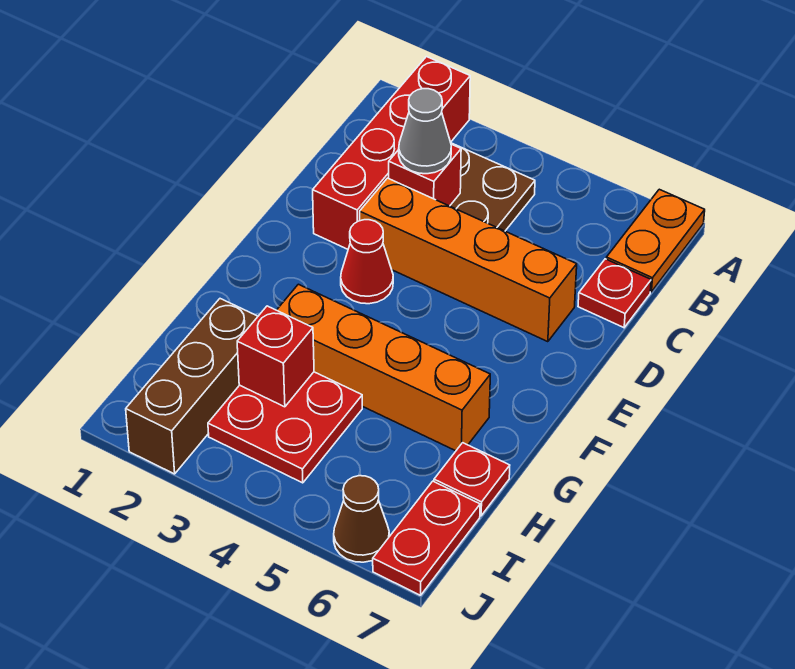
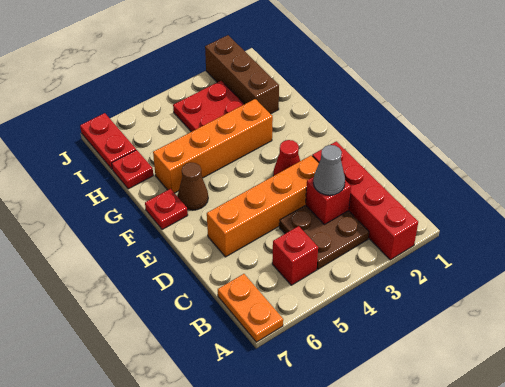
red plate C7 level 1 -> red plate F7 level 1
red brick H3 level 2 -> red brick B5 level 1
brown cone J6 level 1 -> brown cone F6 level 1

